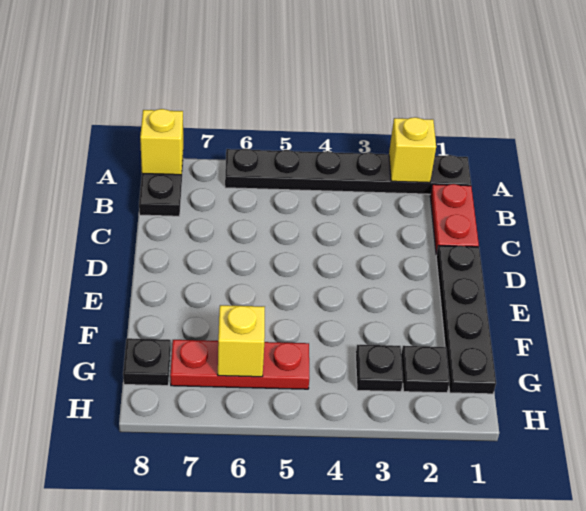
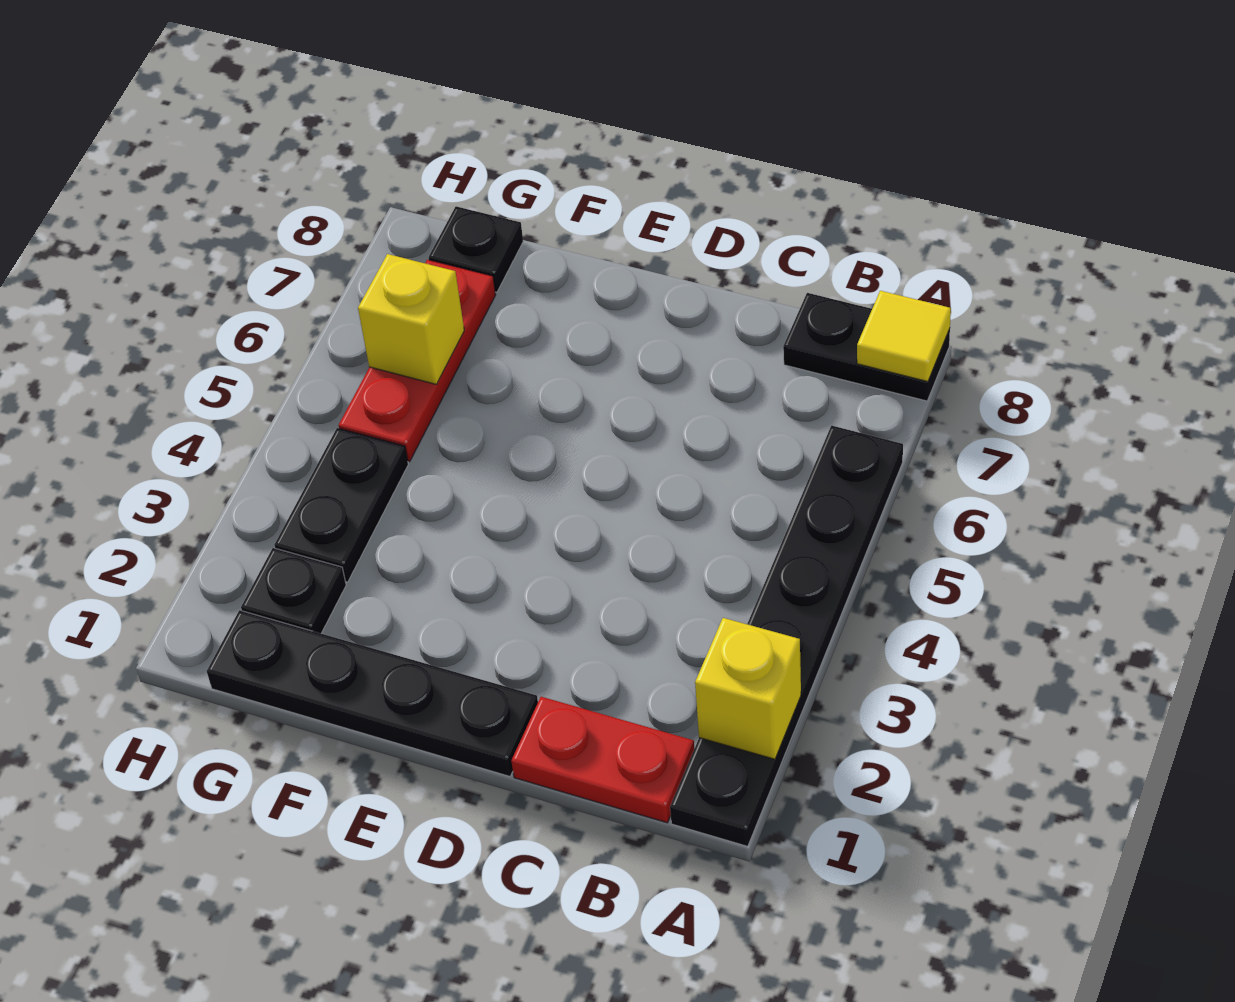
yellow brick A8 level 2 -> yellow tile A8 level 2
black plate G3 level 1 -> black plate G3:G4 level 1

